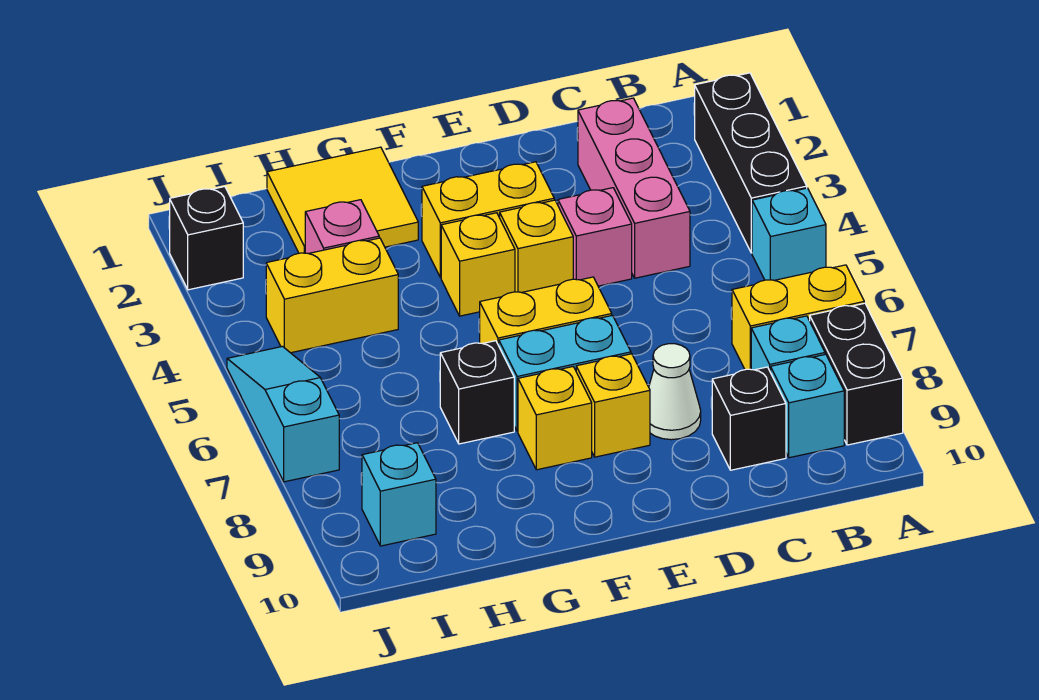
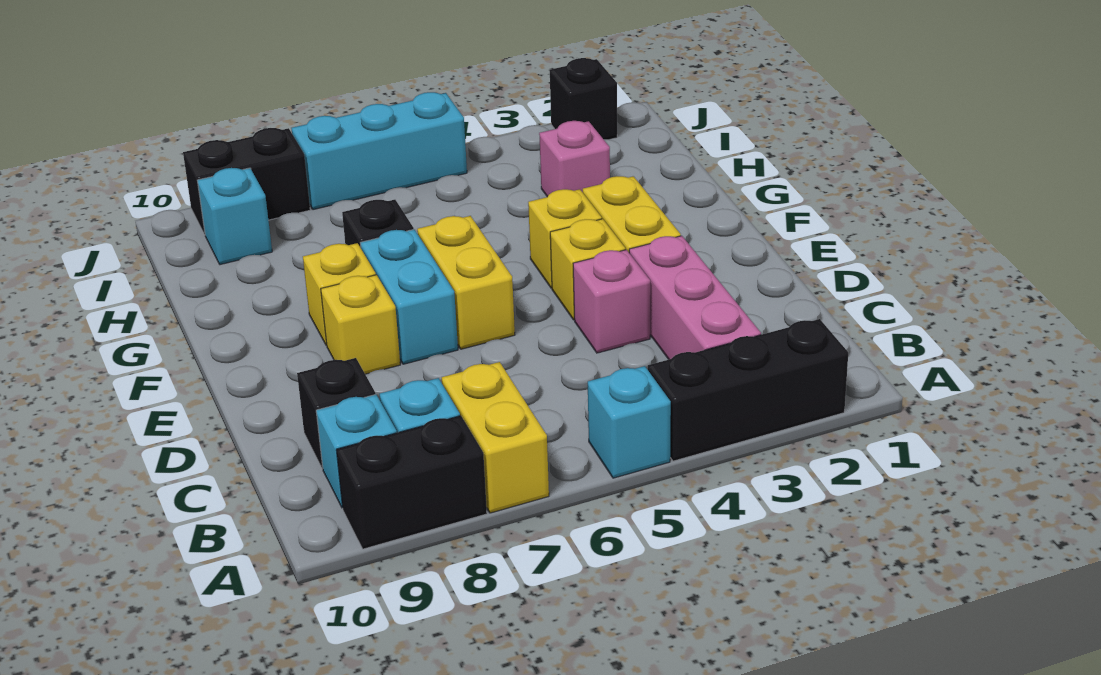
pink brick C2:C4 level 1 -> pink brick B3:D3 level 1
white cone D8 level 1 -> none
yellow tile G1:H2 level 1 -> none
yellow brick H4:I4 level 1 -> none
cyan slope J5:J7 level 1 top 7 -> cyan brick J5:J7 level 1
none -> black brick J8:J9 level 1

